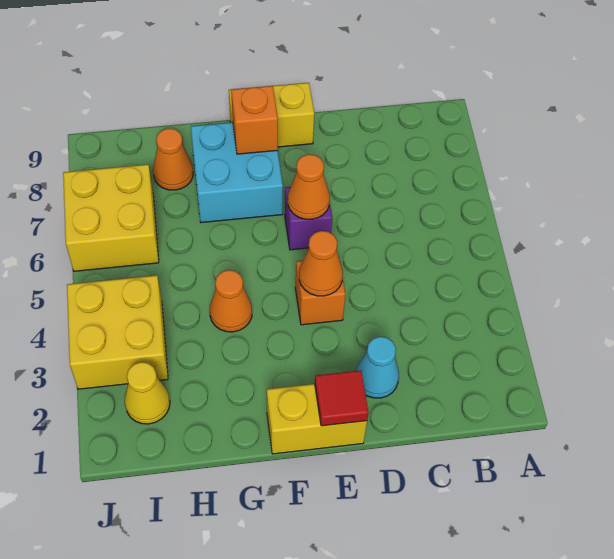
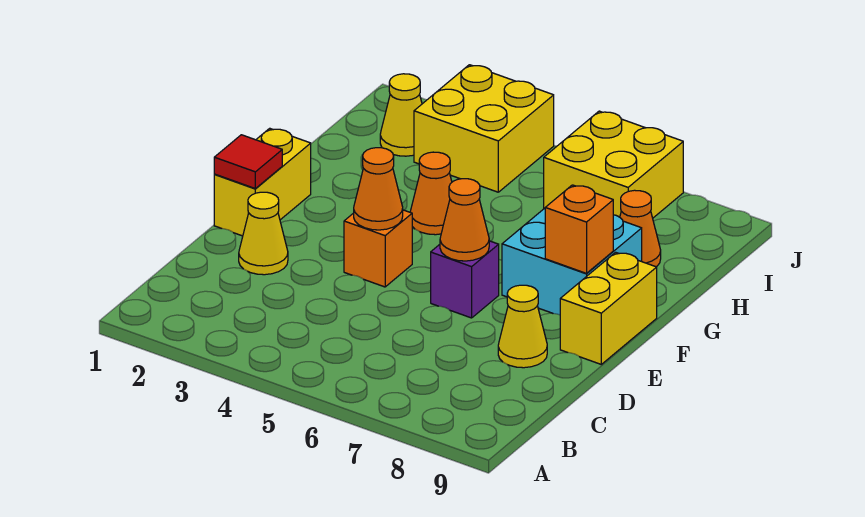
cyan cone D2 level 1 -> yellow cone D2 level 1
none -> yellow cone D8 level 1

